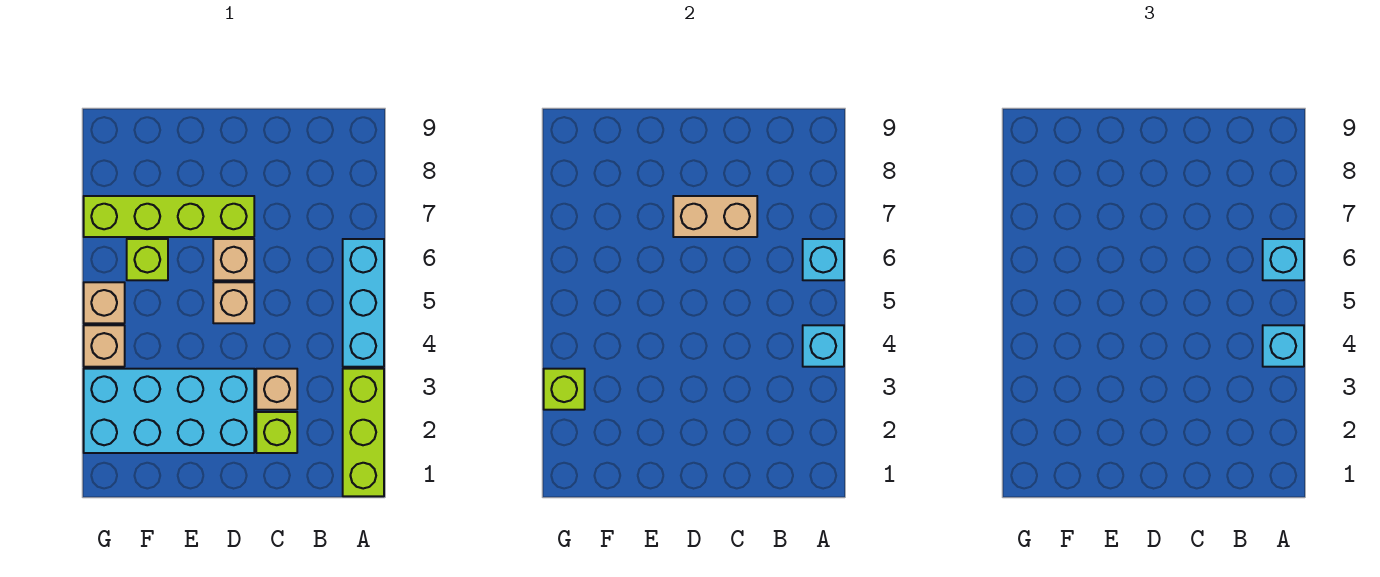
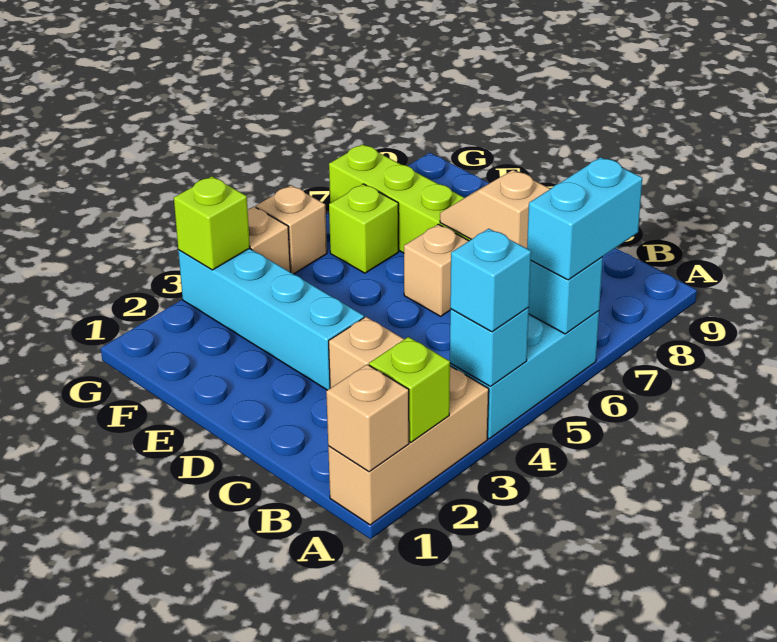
lime brick A1:A3 level 1 -> tan brick A1:A3 level 1
cyan brick A6 level 3 -> cyan brick A6:A7 level 3
lime brick C2 level 1 -> lime brick A2 level 2
tan brick C7:D7 level 2 -> tan slope C7:D7 level 2 top C
cyan brick D2:G3 level 1 -> cyan brick D3:G3 level 1
tan brick D5 level 1 -> tan brick A1 level 2

